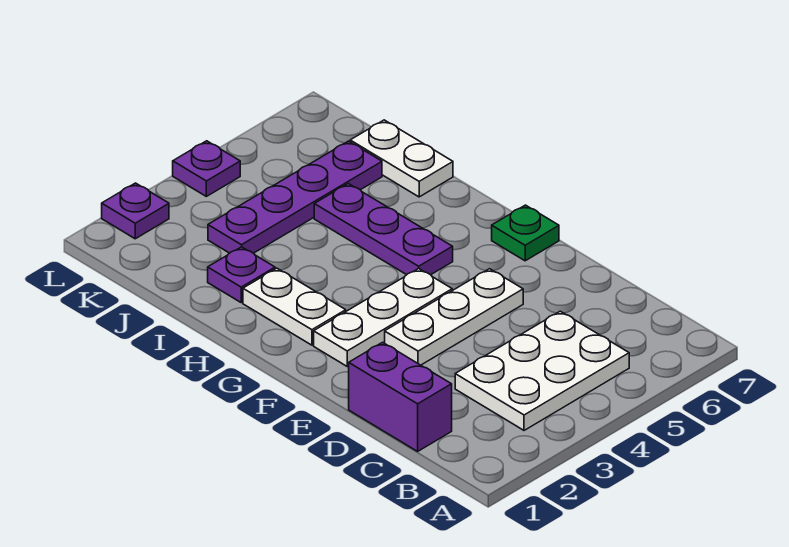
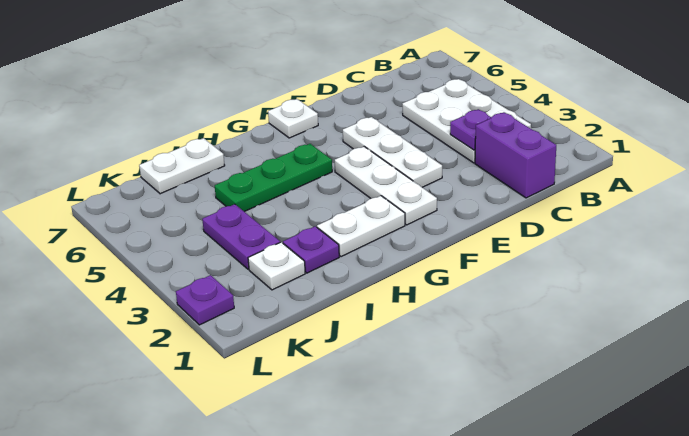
purple brick C1:D1 level 1 -> purple brick C1:C2 level 1
green plate F7 level 1 -> white plate F7 level 1
purple plate G5:I5 level 1 -> green plate G5:I5 level 1
none -> white plate J2 level 1
purple plate J3:J6 level 1 -> purple plate J3:J4 level 1
purple plate L4 level 1 -> purple plate C3 level 2

